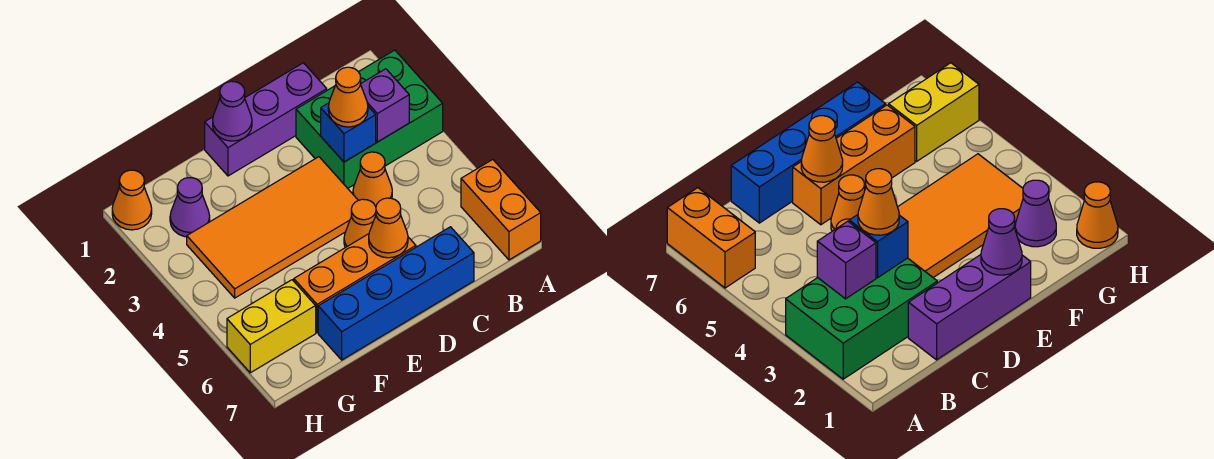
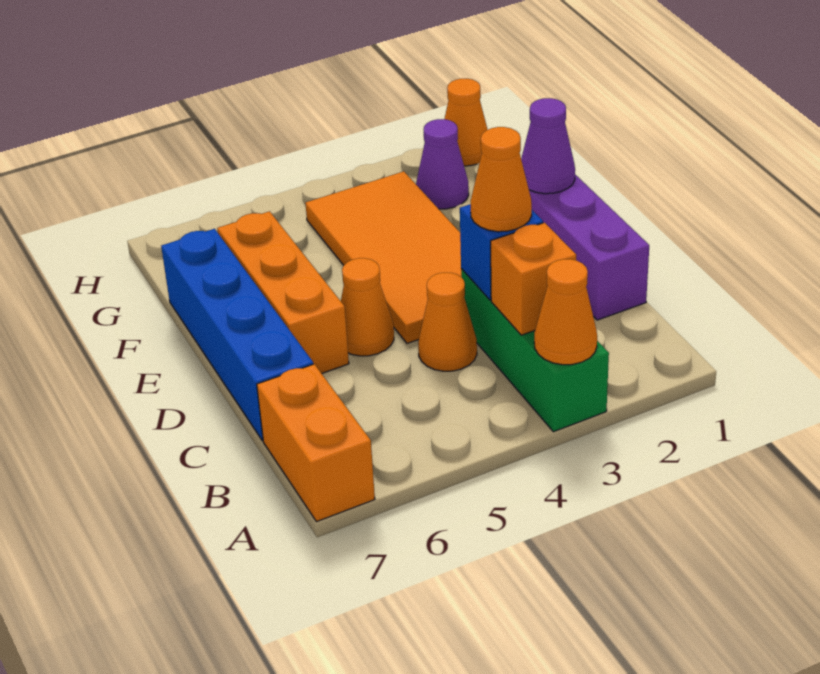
green brick A2:C3 level 1 -> green brick A3:C3 level 1
orange brick A6:A7 level 1 -> orange brick A7:B7 level 1
purple brick B3 level 2 -> orange brick B3 level 2
orange cone D6 level 2 -> orange cone A3 level 2
yellow brick G6:H6 level 1 -> none

